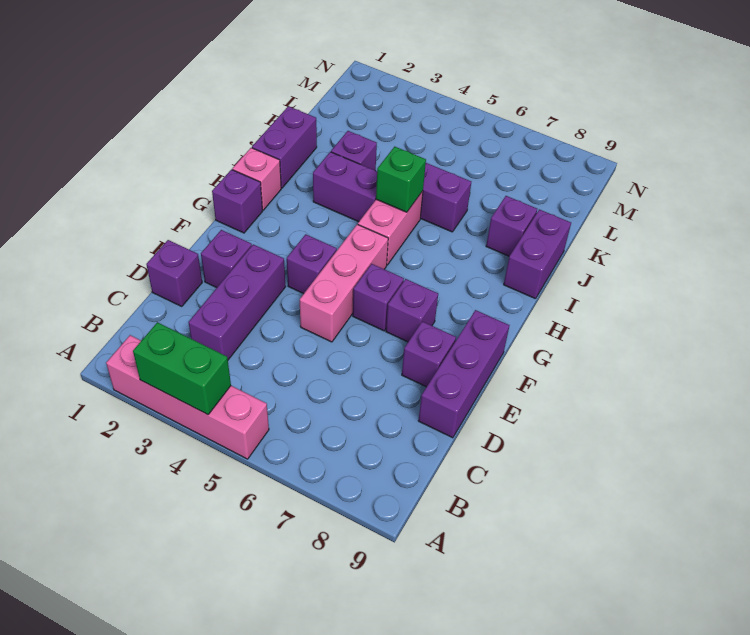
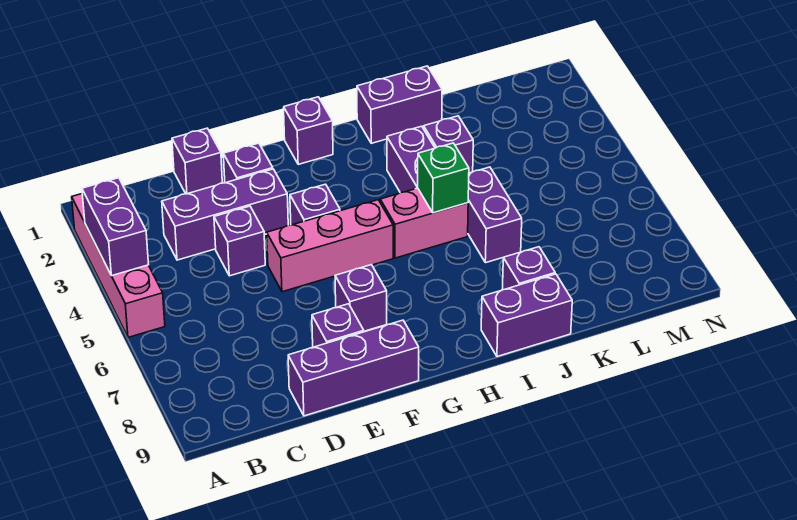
green brick A3:A4 level 2 -> purple brick A3:A4 level 2
purple brick F6 level 1 -> purple brick D4 level 1
pink brick H1 level 1 -> none

